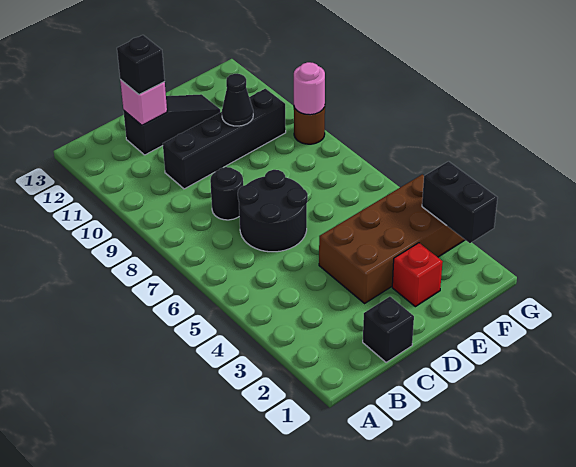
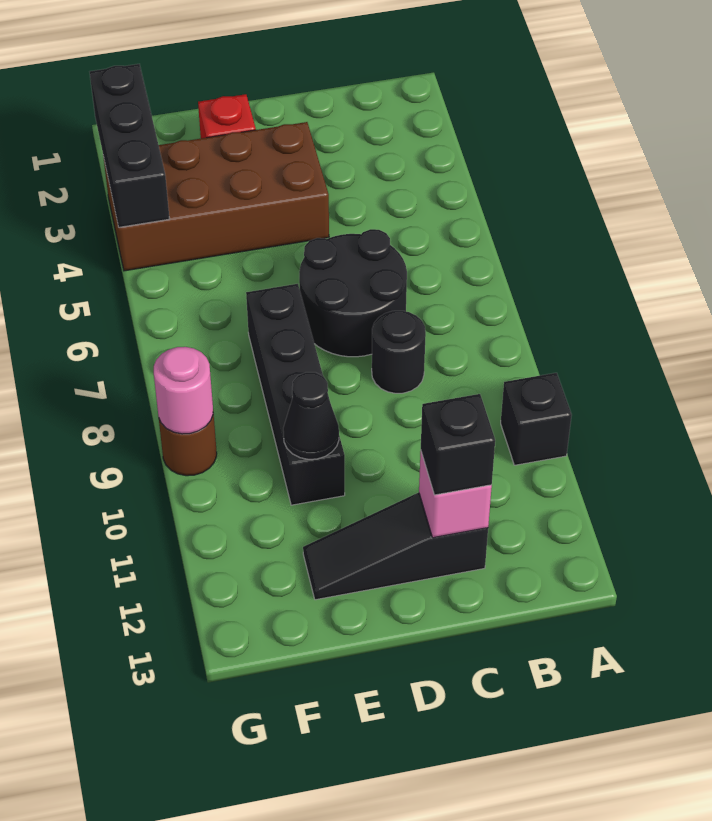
black brick C1 level 1 -> black brick A10 level 1
black brick C10:F10 level 1 -> black brick E7:E10 level 1
black brick G2:G3 level 2 -> black brick G2:G4 level 2

